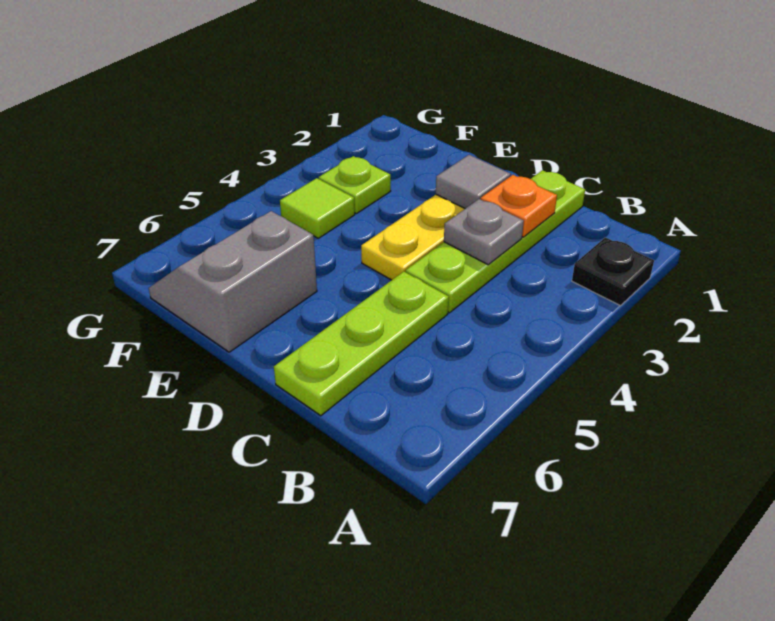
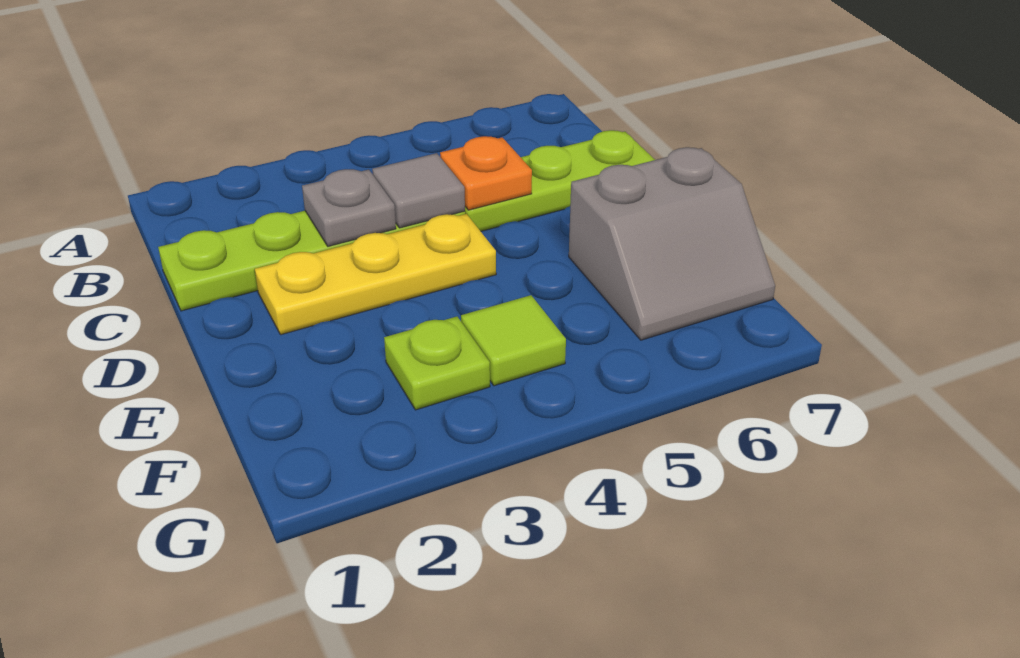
black plate A2 level 1 -> none
orange plate C2 level 2 -> orange plate C5 level 2
grey tile D2 level 2 -> grey tile C4 level 2

